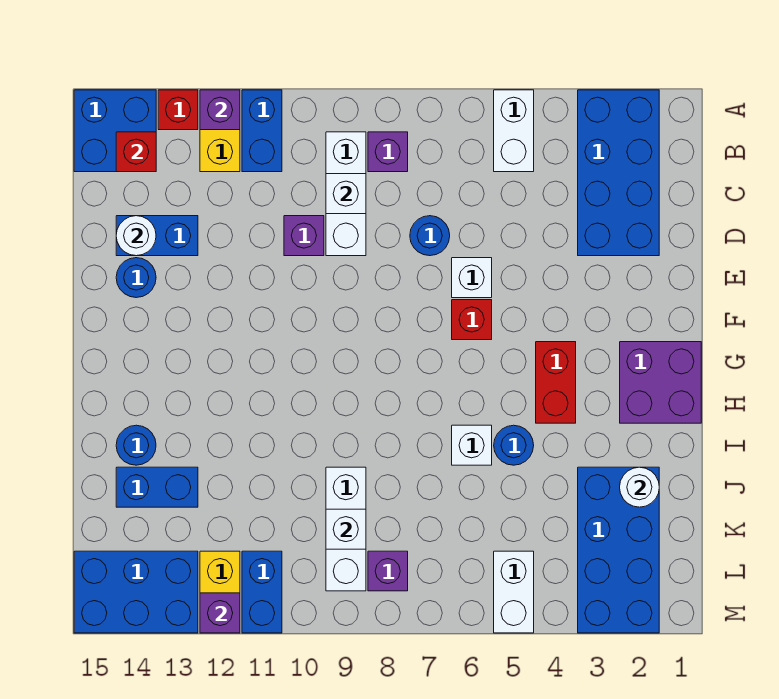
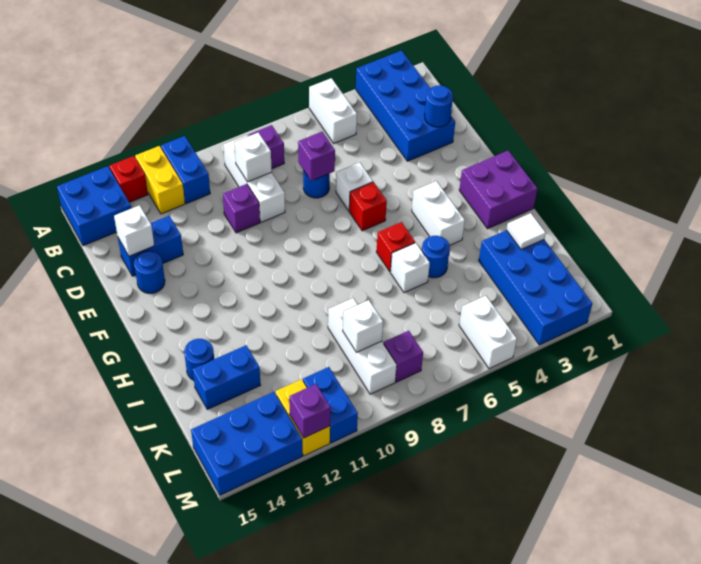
purple brick A12 level 2 -> purple brick D7 level 2
red brick B14 level 2 -> red brick H6 level 1
none -> blue round brick D2 level 2
white round brick D14 level 2 -> white brick D14 level 2
red brick G4:H4 level 1 -> white brick G4:H4 level 1
white round brick J2 level 2 -> white tile J2 level 2

